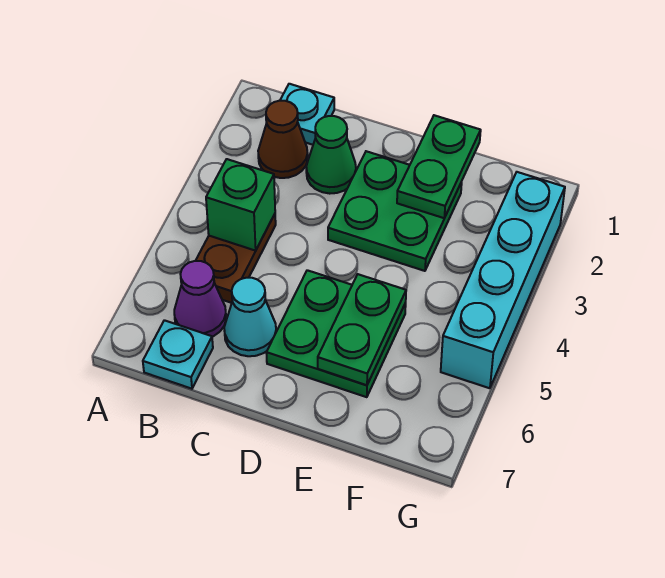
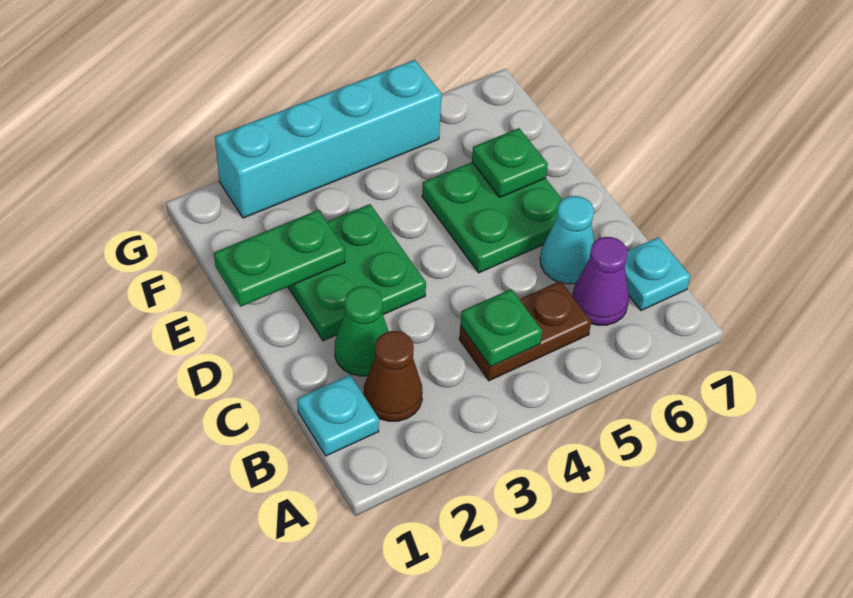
green brick B4 level 2 -> green plate B4 level 2
green plate E5:E6 level 2 -> green plate E6 level 2

